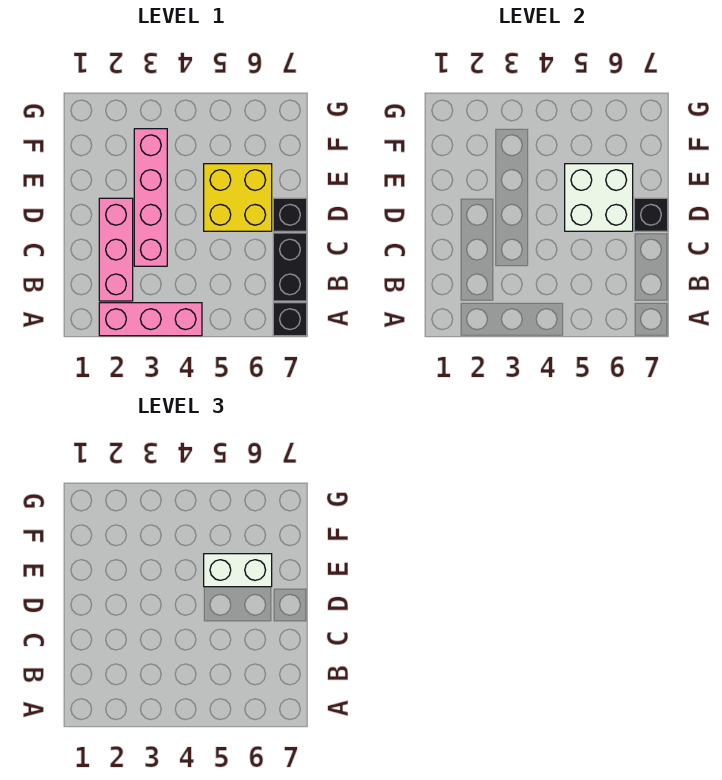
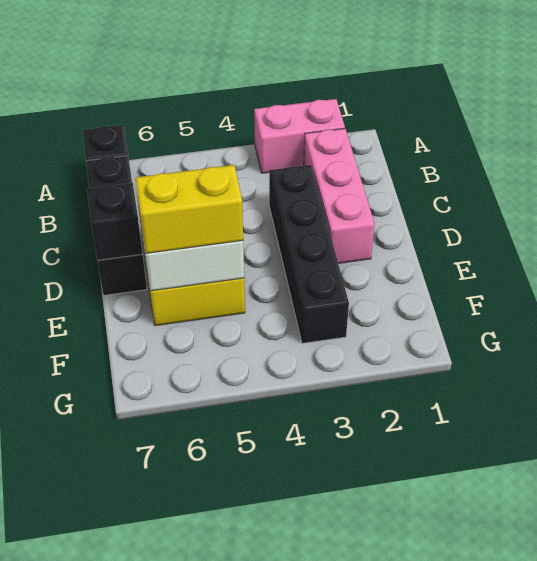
pink brick A2:A4 level 1 -> pink brick A2:A3 level 1
pink brick C3:F3 level 1 -> black brick C3:F3 level 1
white brick E5:E6 level 3 -> yellow brick E5:E6 level 3

